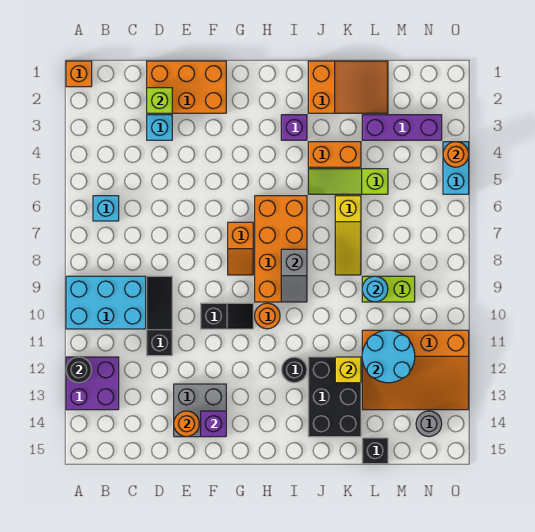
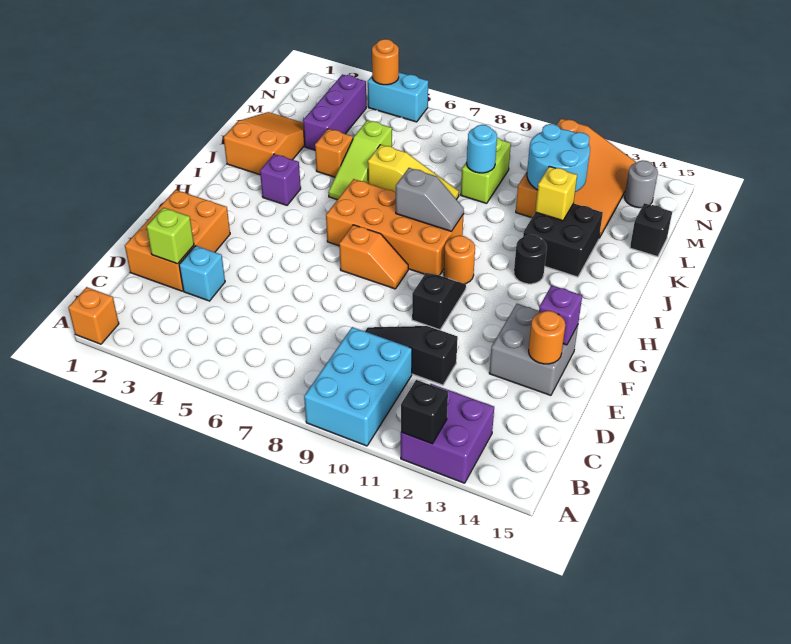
black round brick A12 level 2 -> black brick A12 level 2
cyan brick B6 level 1 -> none
orange brick J4:K4 level 1 -> orange brick K4 level 1
black brick J12:K14 level 1 -> black brick J12:K13 level 1

